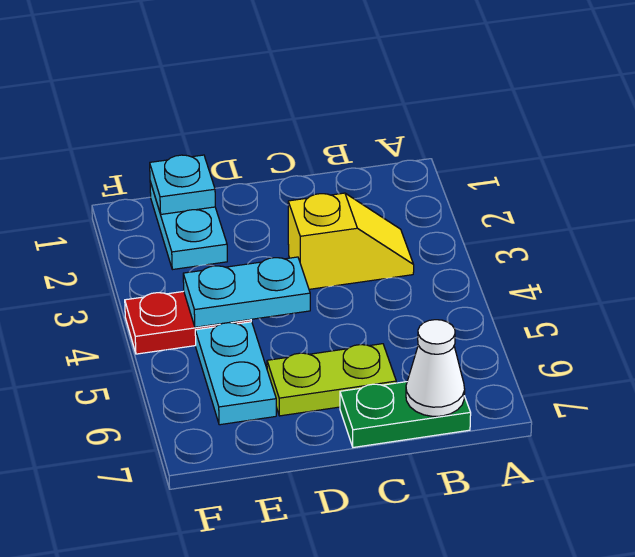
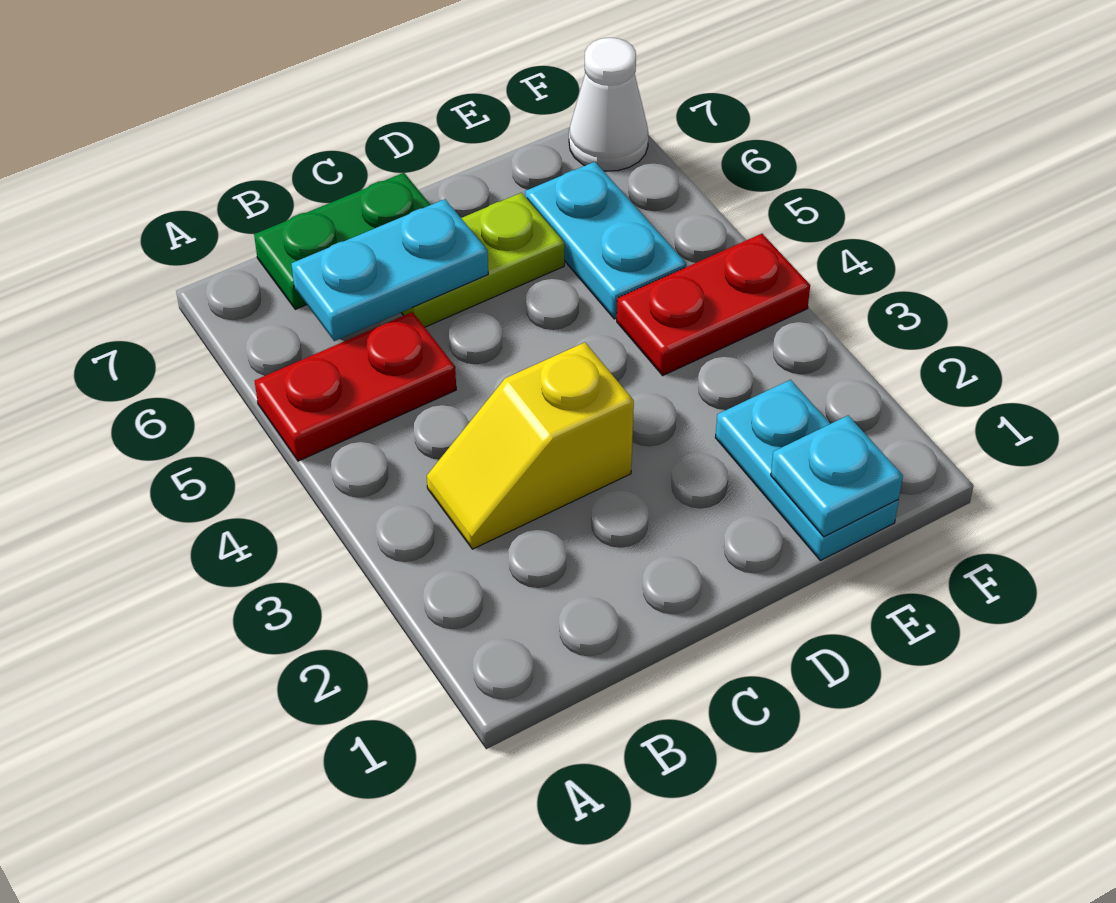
none -> red plate A5:B5 level 1
white cone B7 level 2 -> white cone F7 level 1
cyan plate D4:E4 level 2 -> cyan plate B6:C6 level 2

